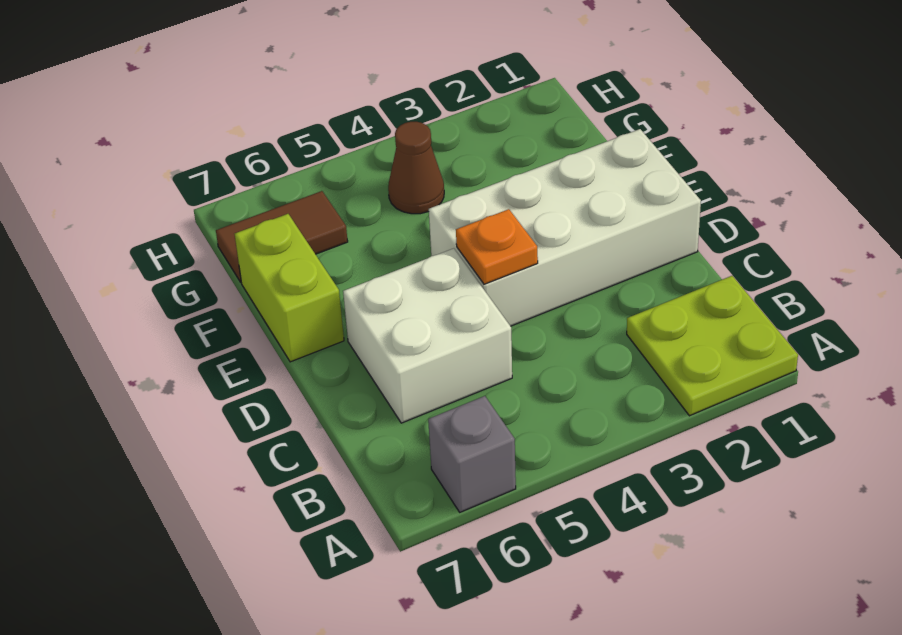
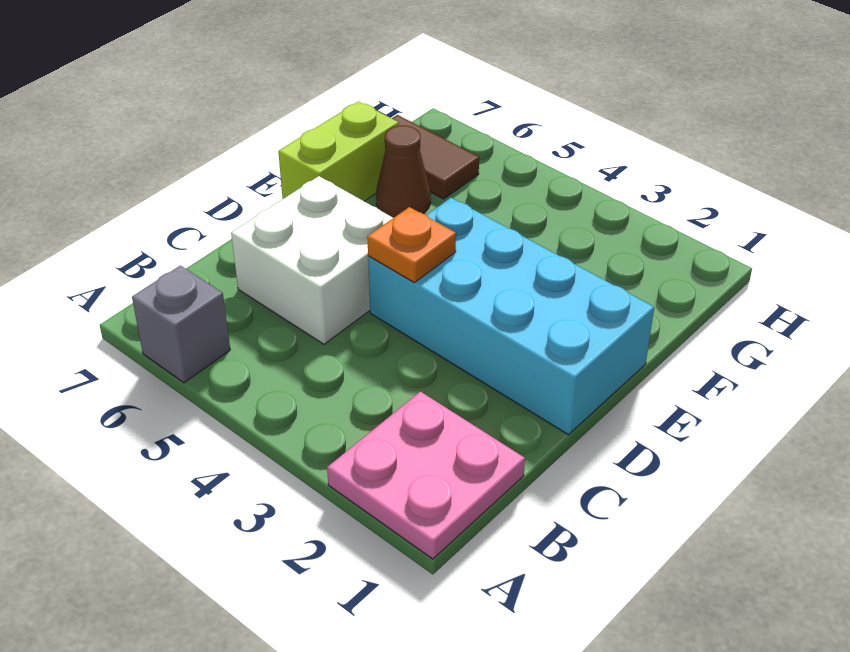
lime plate A1:B2 level 1 -> pink plate A1:B2 level 1
white brick D1:E4 level 1 -> cyan brick D1:E4 level 1
brown cone G4 level 1 -> brown cone F6 level 1

